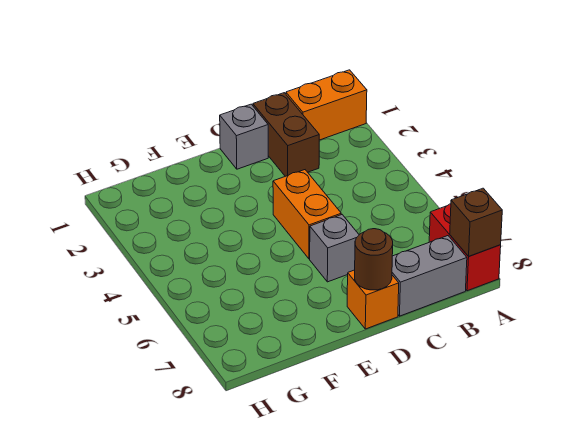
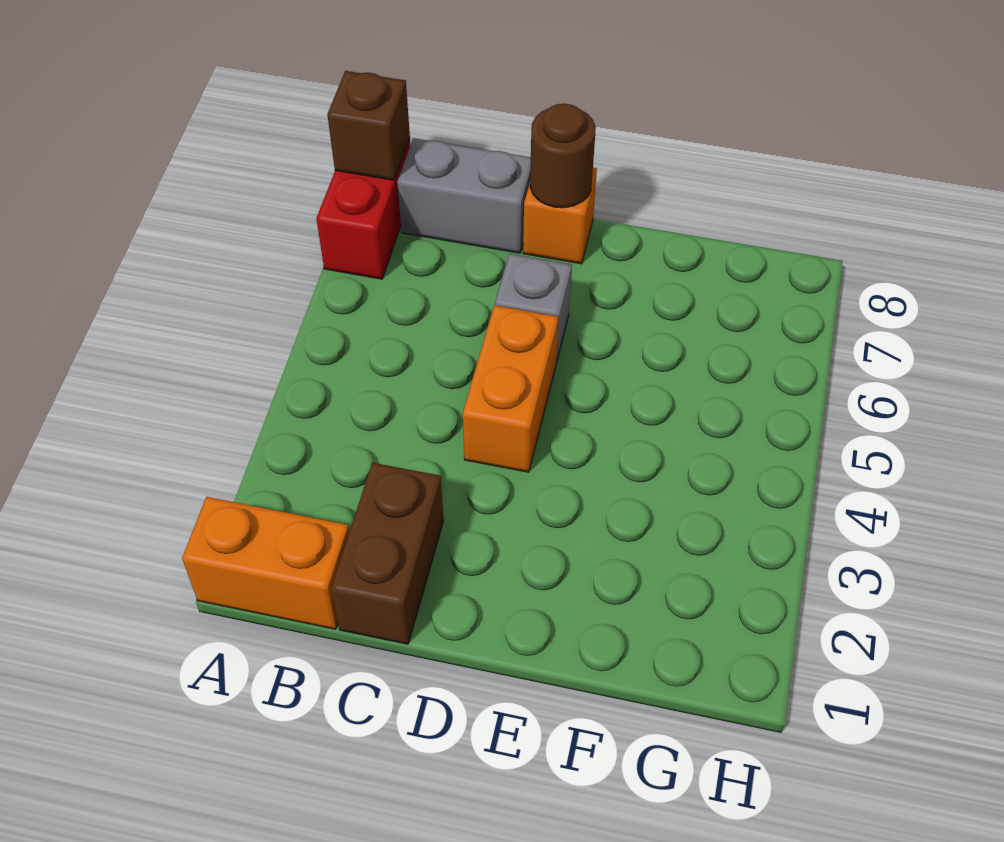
grey brick D1 level 1 -> none

